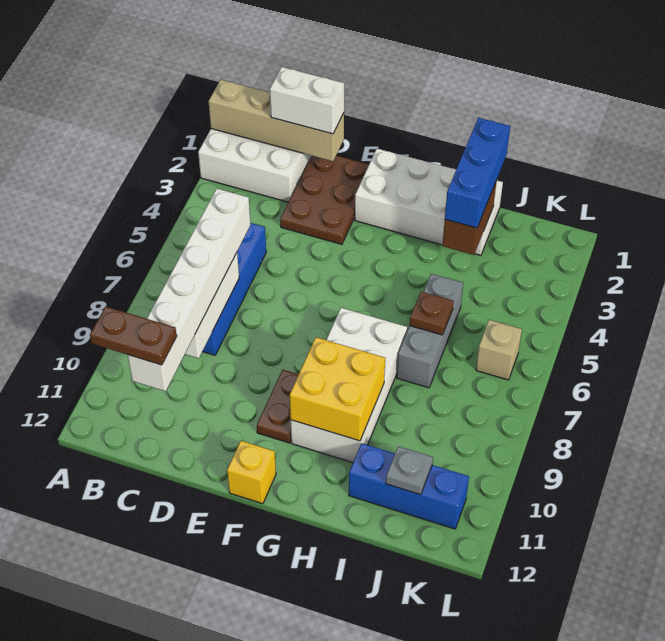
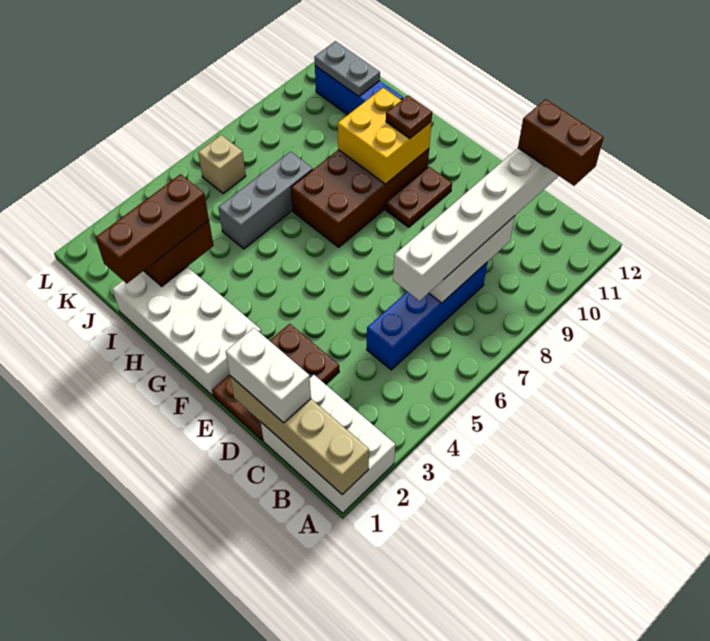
brown plate B11:C11 level 4 -> brown brick B11:C11 level 4
yellow brick F12 level 1 -> none
white brick G7:H10 level 1 -> brown brick G7:H10 level 1
blue brick I1:I3 level 3 -> brown brick I1:I3 level 3
brown plate I6 level 2 -> brown plate G10 level 3
grey plate J11 level 2 -> grey plate J11:K11 level 2

